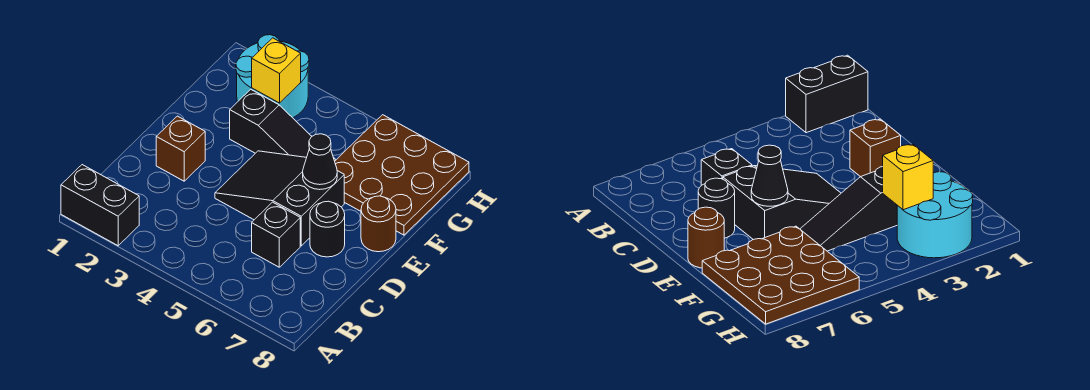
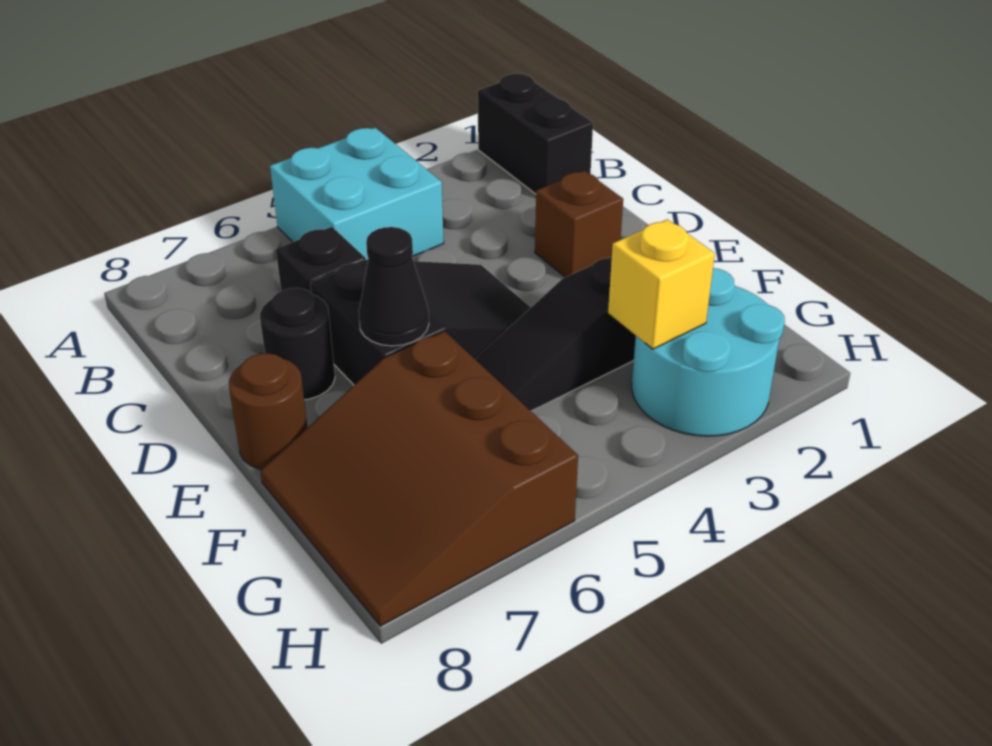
black brick A1:A2 level 1 -> black brick A1:B1 level 1
none -> cyan brick A4:B5 level 1
brown plate F6:H8 level 1 -> brown slope F6:H8 level 1 top 6

